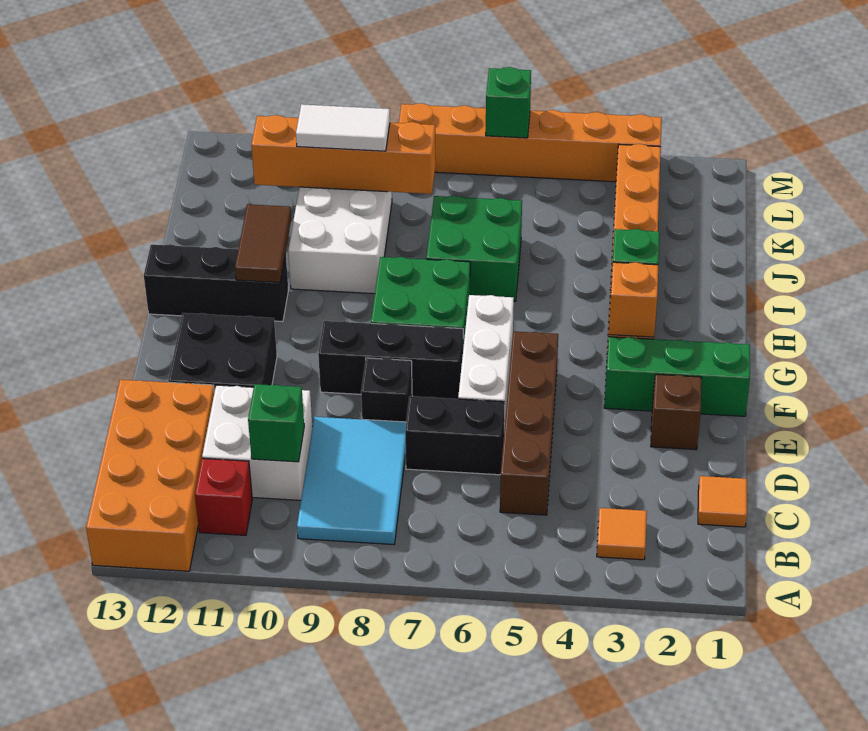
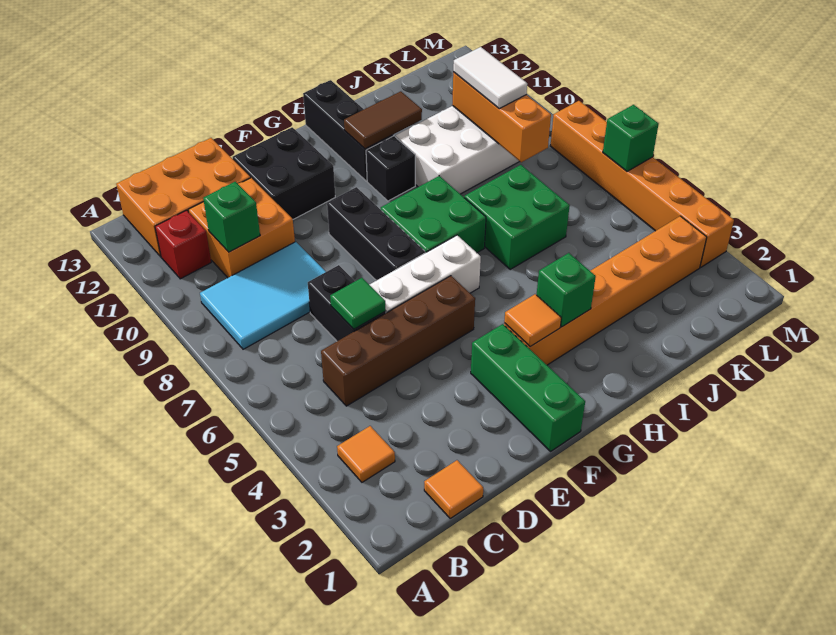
orange brick A12:D13 level 1 -> orange brick B12:D13 level 1
white brick C10:D11 level 1 -> orange brick C10:D11 level 1
none -> green tile D6 level 2
brown brick E2 level 1 -> none
black brick E8 level 1 -> black brick H10 level 1
orange brick G3 level 2 -> orange tile G3 level 2
orange brick K8:K11 level 2 -> orange brick K8:K10 level 2

